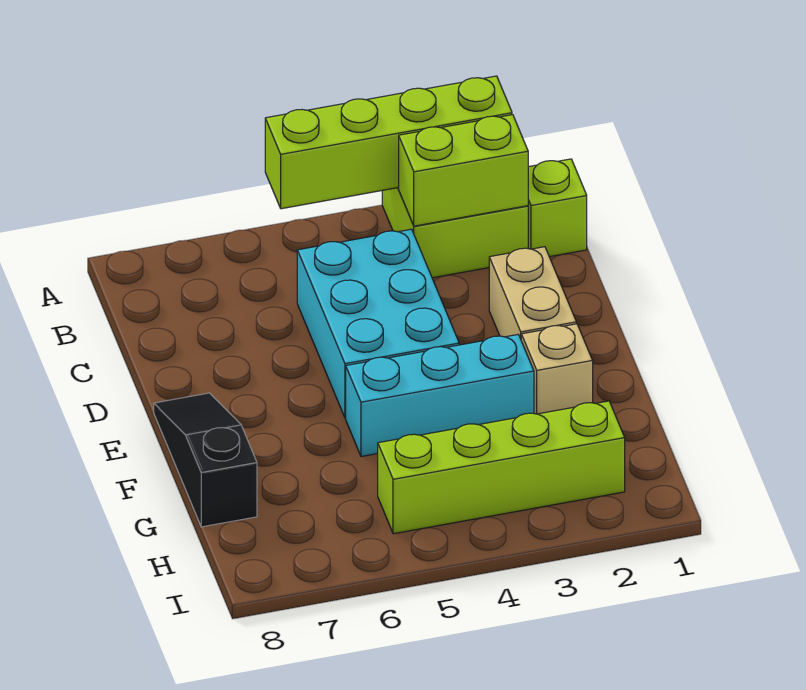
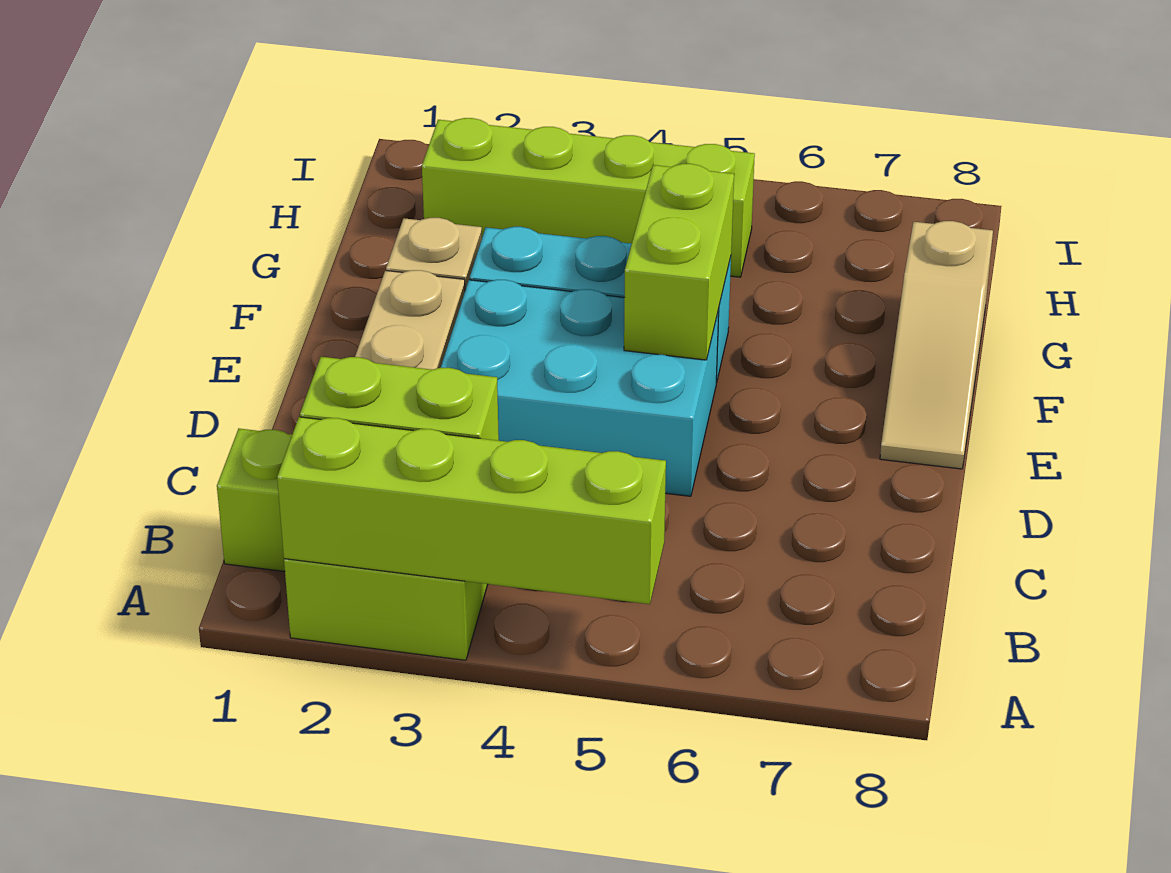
cyan brick C4:E5 level 1 -> cyan brick D3:E5 level 1
none -> lime brick E5:F5 level 2
black slope E8:G8 level 1 top G -> tan slope E8:G8 level 1 top G

